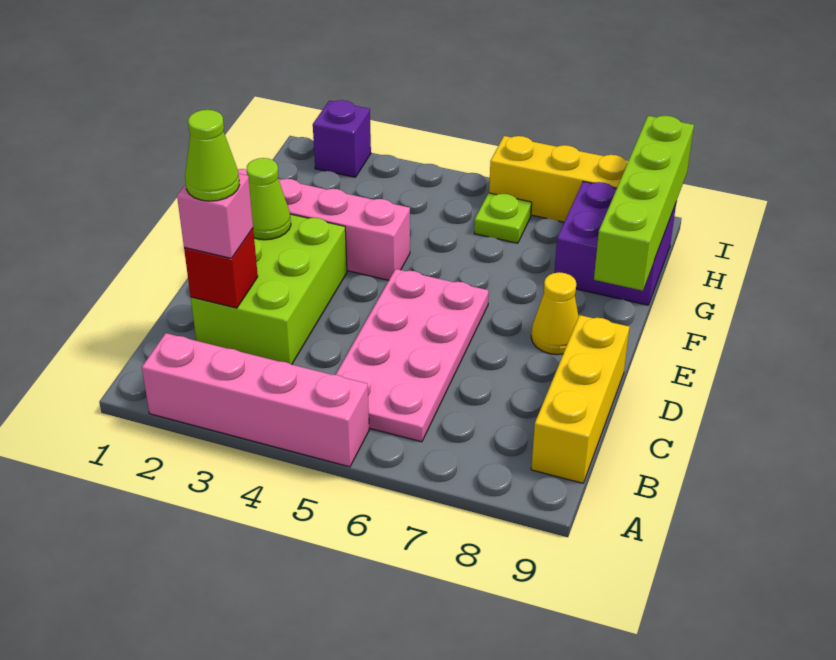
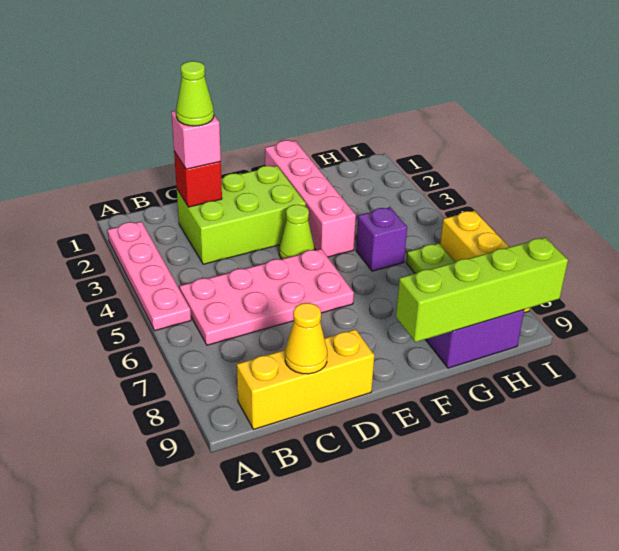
pink brick A2:A5 level 1 -> pink plate A2:A5 level 1
lime cone E2 level 2 -> lime cone E4 level 1
yellow cone E8 level 1 -> yellow cone C9 level 2
purple brick I2 level 1 -> purple brick G5 level 1

